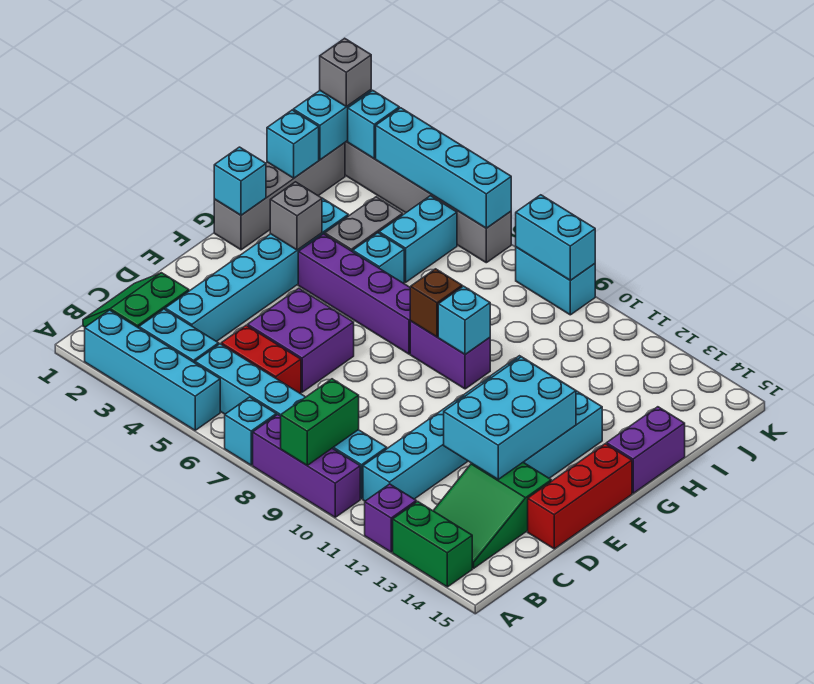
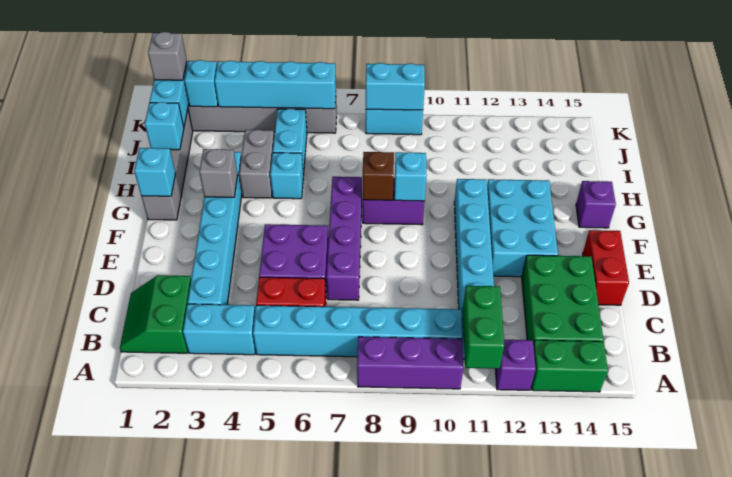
cyan brick A2:A5 level 1 -> none
cyan brick A7 level 1 -> none
green brick A9:B9 level 2 -> green brick A11:B11 level 2
green slope B13:D14 level 1 top D -> green brick B13:D14 level 1
cyan brick D12:F13 level 2 -> none
red brick D15:F15 level 1 -> red brick D15:E15 level 1
purple brick G4:G7 level 1 -> purple brick D7:G7 level 1
purple brick G15:H15 level 1 -> purple brick G15 level 1

